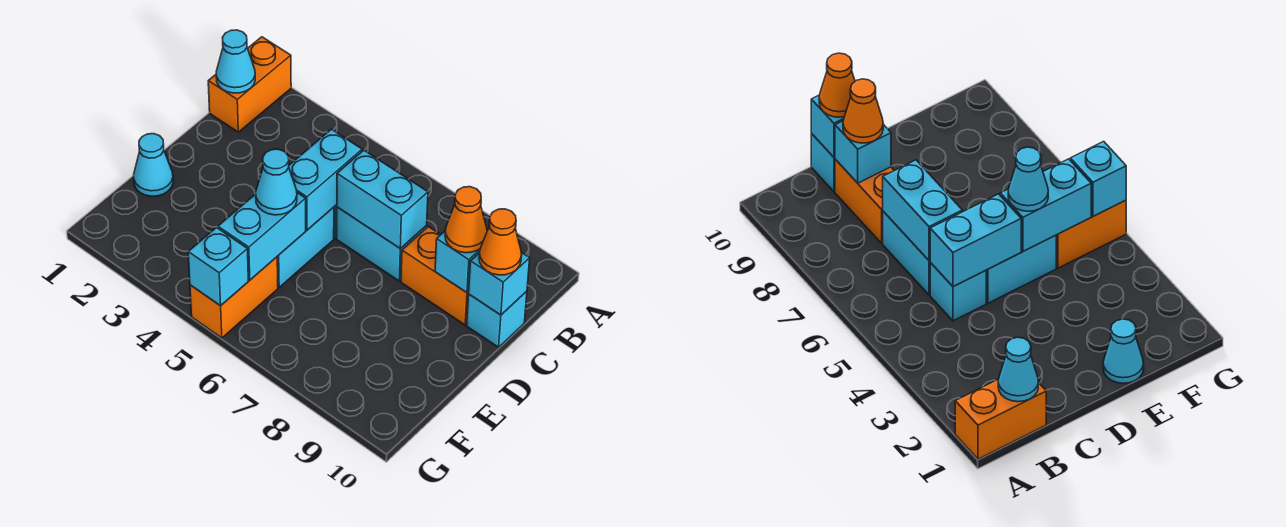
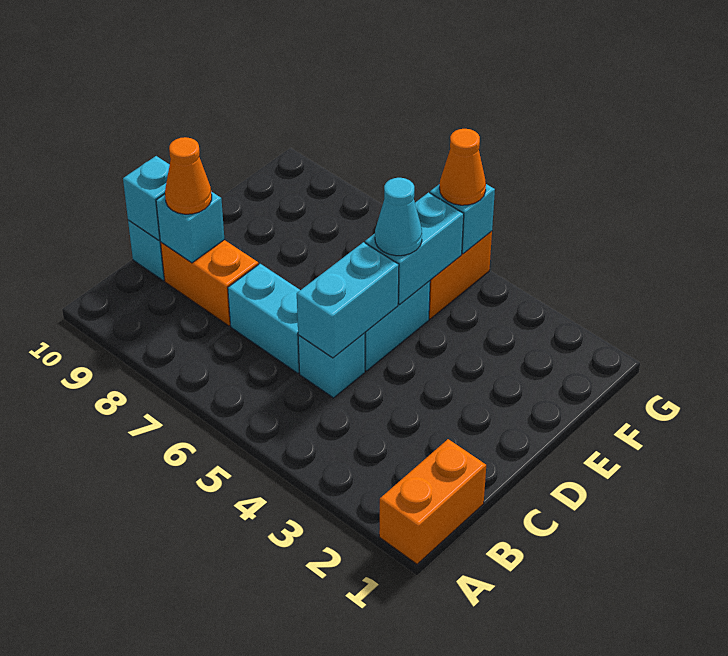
cyan cone B1 level 2 -> none
cyan brick C6:C7 level 2 -> none
orange cone C10 level 3 -> orange cone G5 level 3
cyan cone E1 level 1 -> none

